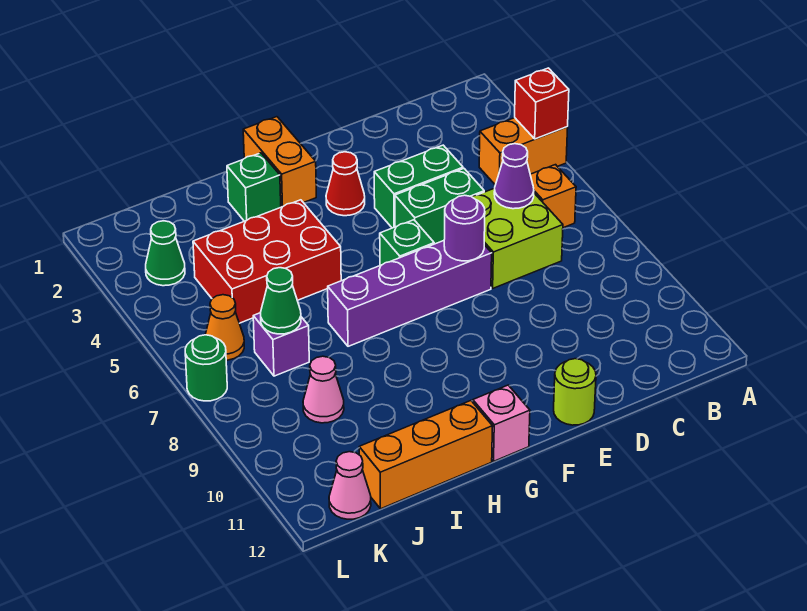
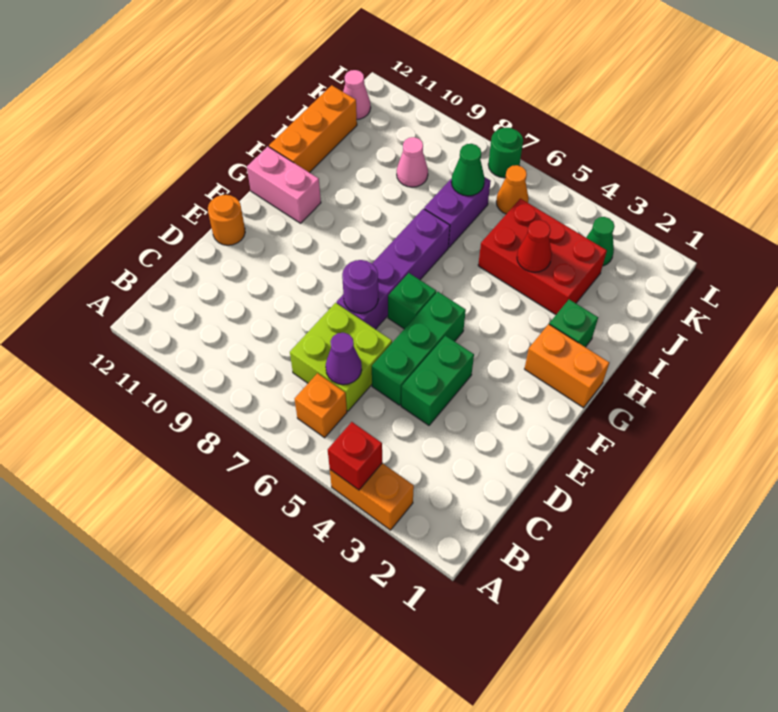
orange brick A4:B4 level 1 -> orange brick A3:A4 level 1
green brick D5:E5 level 1 -> green brick D5:F5 level 1
lime round brick E12 level 1 -> orange round brick E12 level 1
red cone F3 level 1 -> red cone I4 level 2
pink brick G12 level 1 -> pink brick G11:G12 level 1
red brick H4:J5 level 1 -> red brick I3:J5 level 1
purple brick J7 level 1 -> purple brick I7:J7 level 1

